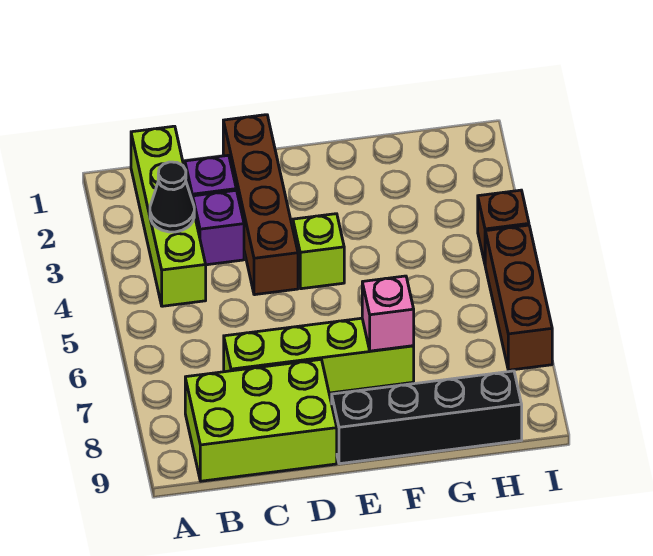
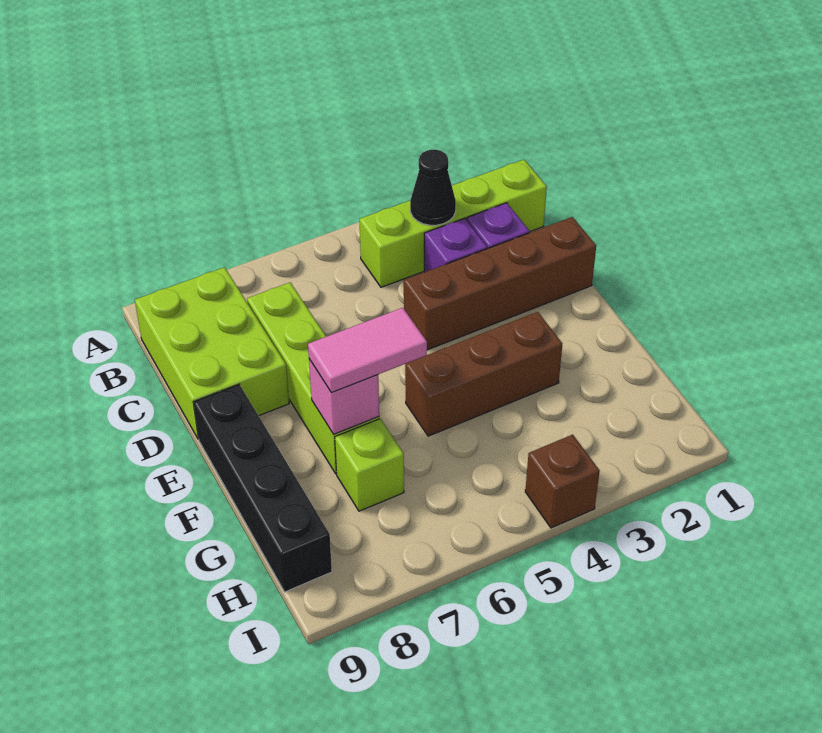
lime brick E4 level 1 -> lime brick G7 level 1
none -> pink tile F6:F7 level 3
brown brick I5:I7 level 1 -> brown brick F3:F5 level 1

